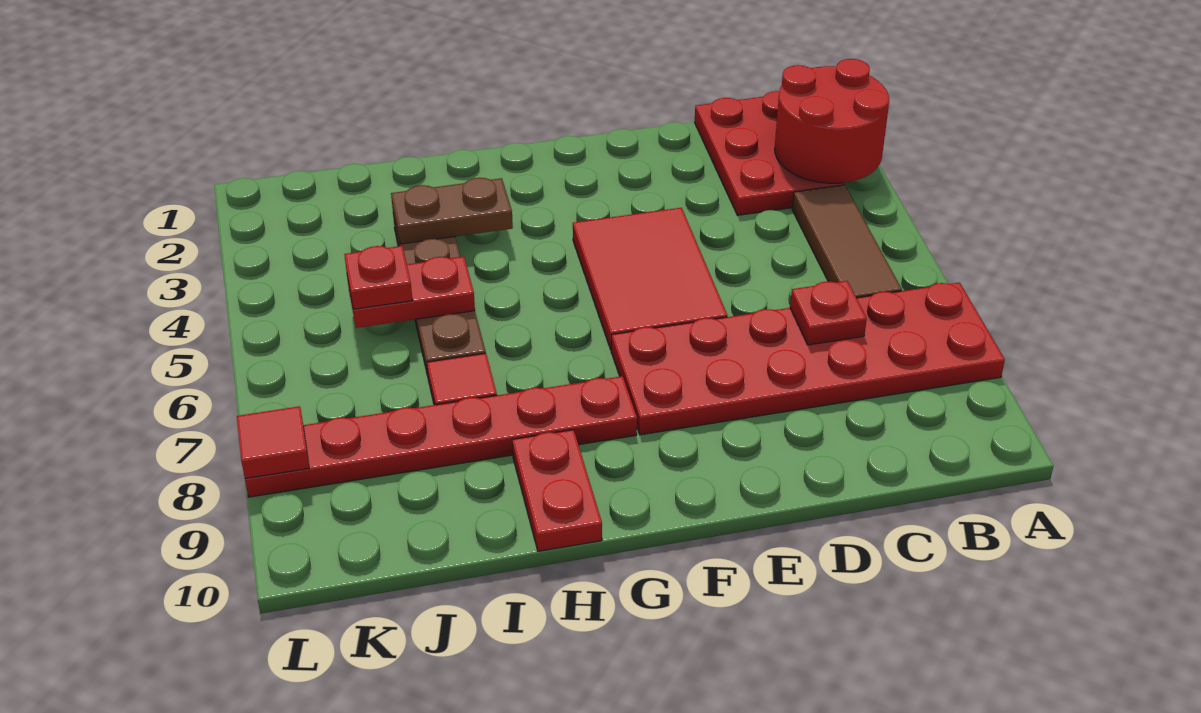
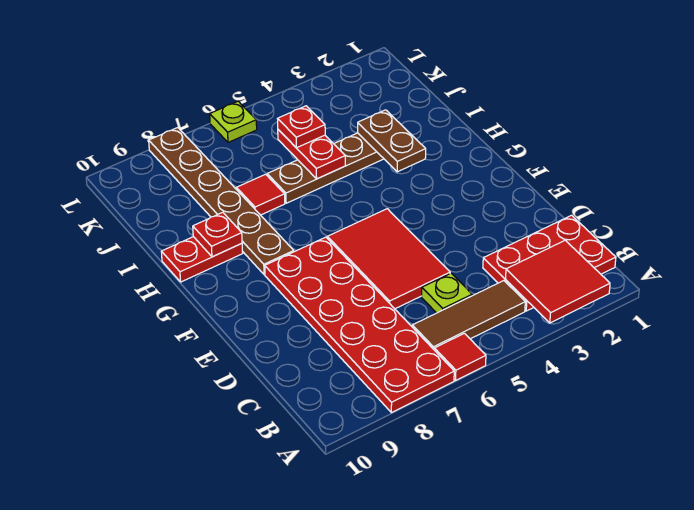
red round brick A2:B3 level 2 -> red tile A2:B3 level 2
none -> lime plate C5 level 1
red plate C7 level 2 -> red plate H9 level 2
red tile E4:F6 level 1 -> red tile D5:F6 level 1
red plate G8:L8 level 1 -> brown plate G8:L8 level 1
none -> lime plate L6 level 1
red tile L8 level 2 -> red tile A6 level 1

